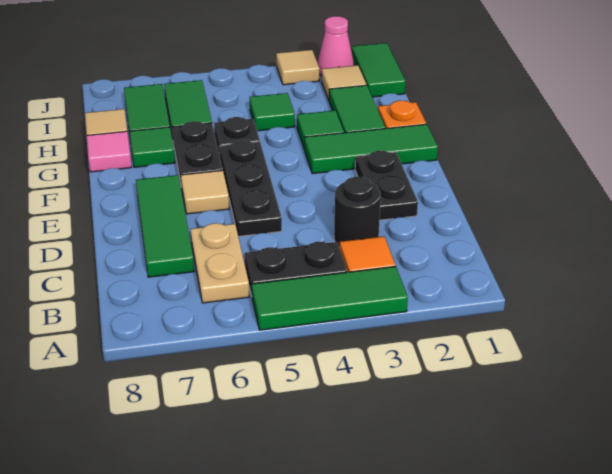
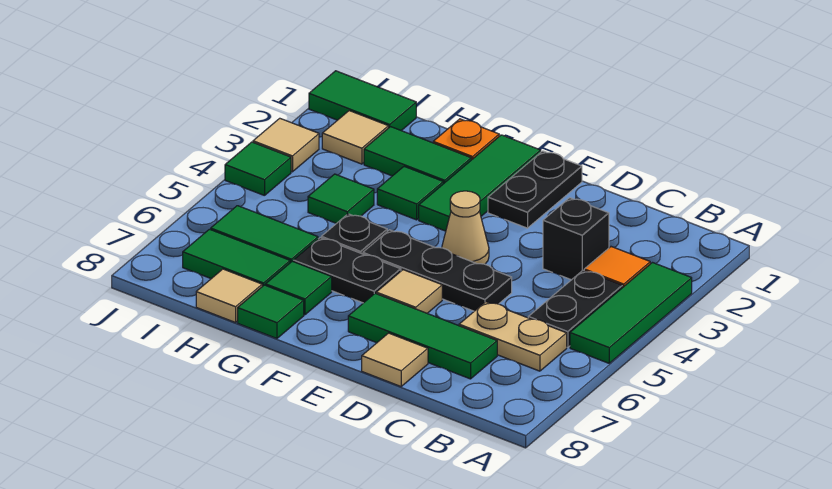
black round brick C3 level 1 -> black brick C3 level 1
black plate D2:E2 level 1 -> black plate E1:E2 level 1
none -> tan tile D8 level 1
none -> tan cone E4 level 1
pink tile G8 level 1 -> green tile G8 level 1
pink cone J2 level 1 -> none
none -> green tile J4 level 1

